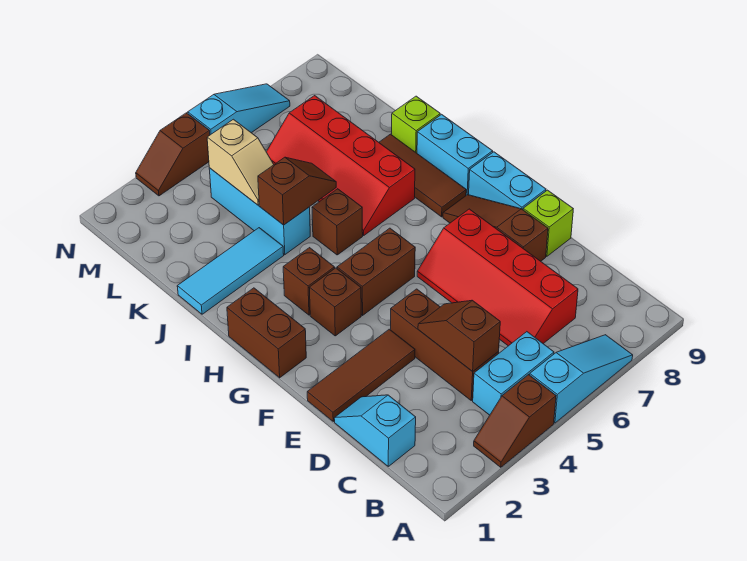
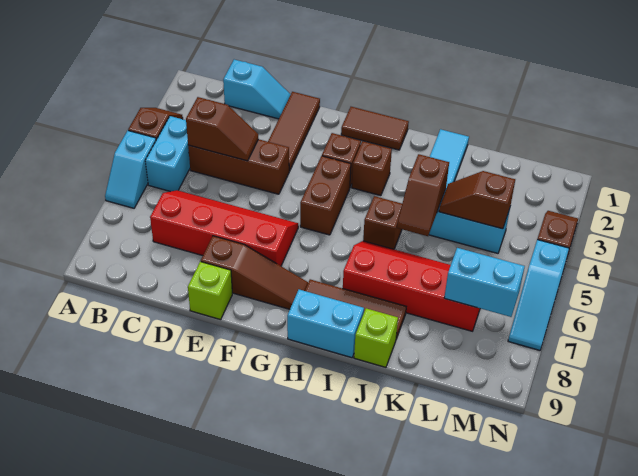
cyan slope A5:A7 level 1 top 5 -> cyan slope A5:A6 level 1 top 5
cyan brick F9:G9 level 1 -> cyan brick L7:M7 level 2
brown brick G1:H1 level 1 -> brown tile G1:H1 level 1
tan slope K4:L4 level 2 top L -> brown slope K4:L4 level 2 top L

